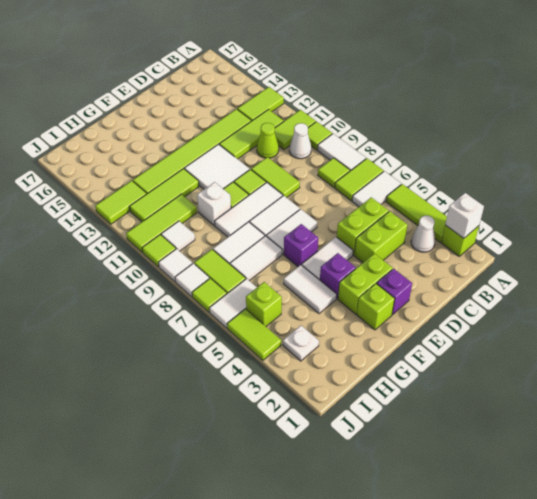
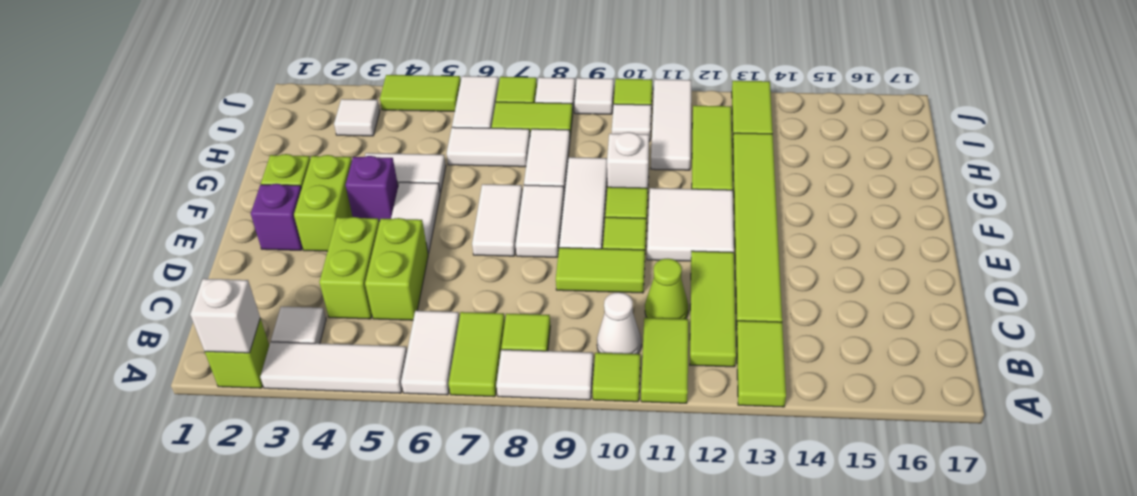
lime tile A3:A5 level 1 -> white tile A3:A5 level 1
white cone B3 level 1 -> white tile B3 level 1
purple brick F6 level 1 -> none
white tile G7:H7 level 1 -> white tile H6:H7 level 1
lime tile H11:J11 level 1 -> white tile H11:J11 level 1
white plate I3 level 1 -> white tile I3 level 1
lime brick I5 level 1 -> none

